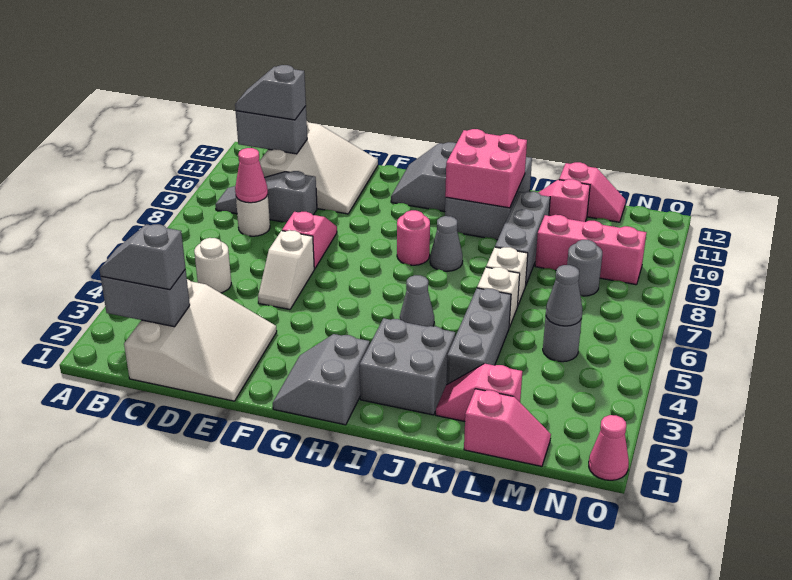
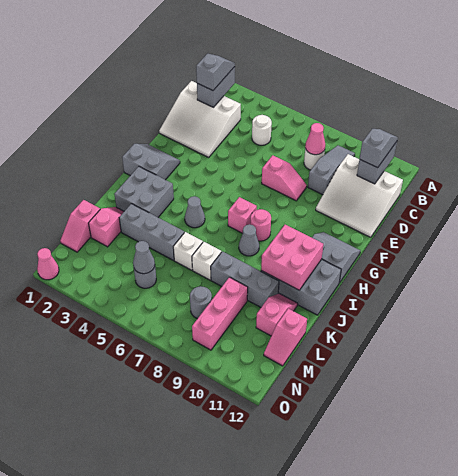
white slope E5:E6 level 1 top 6 -> none
none -> pink brick H7 level 1

